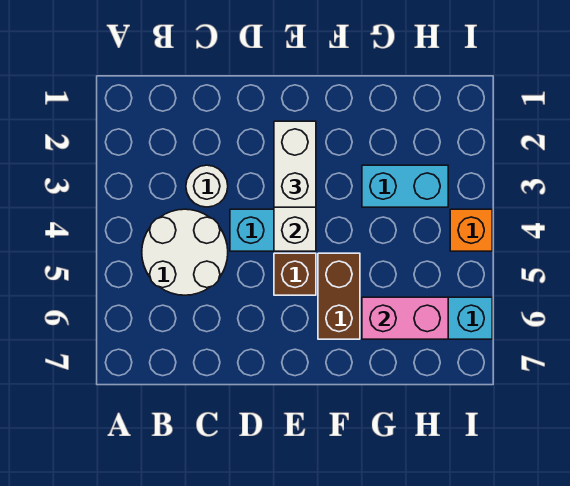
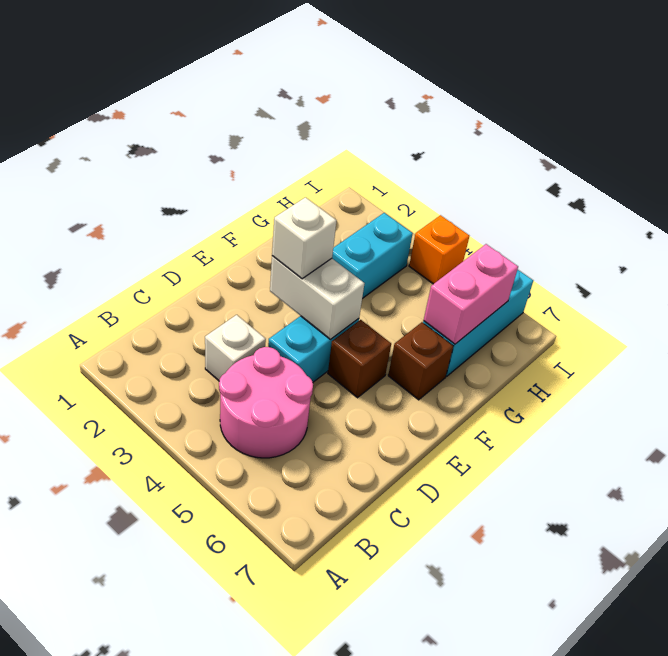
white round brick B4:C5 level 1 -> pink round brick B4:C5 level 1
white round brick C3 level 1 -> white brick C3 level 1
white brick E2:E3 level 3 -> white brick E3 level 3
brown brick F5:F6 level 1 -> brown brick F6 level 1

